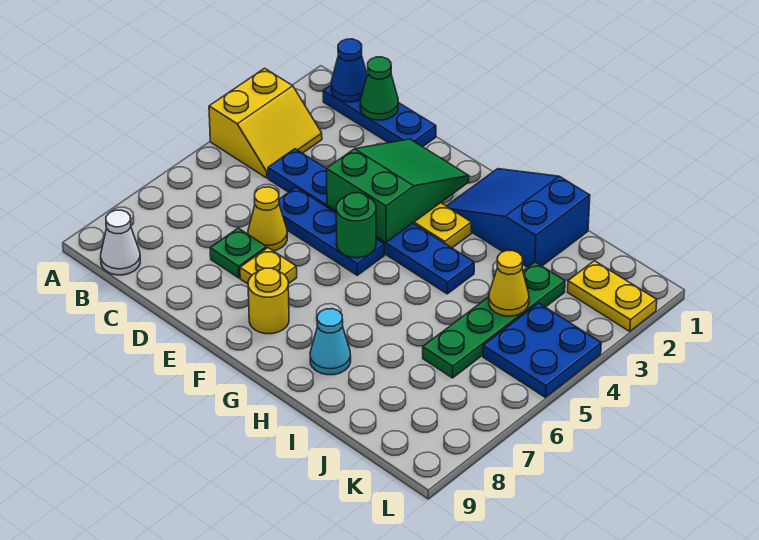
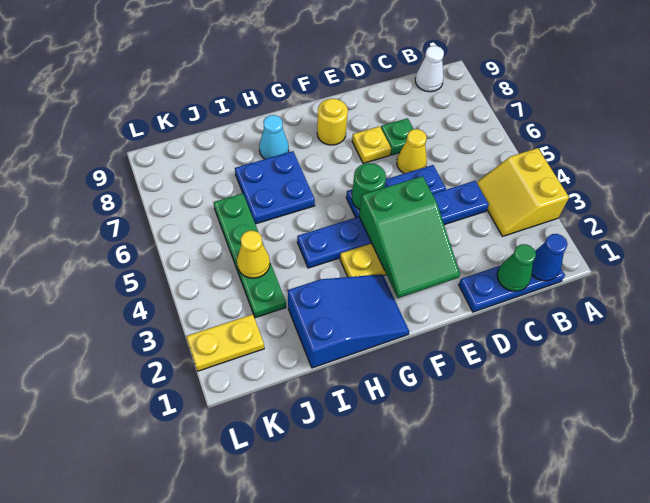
blue plate K4:L5 level 1 -> blue plate H6:I7 level 1

